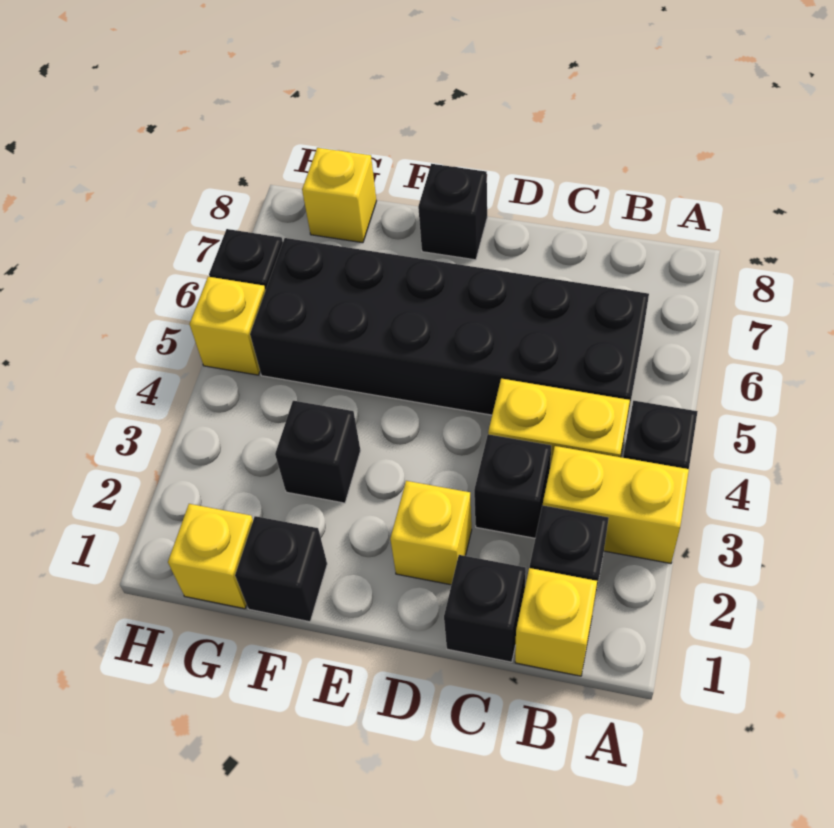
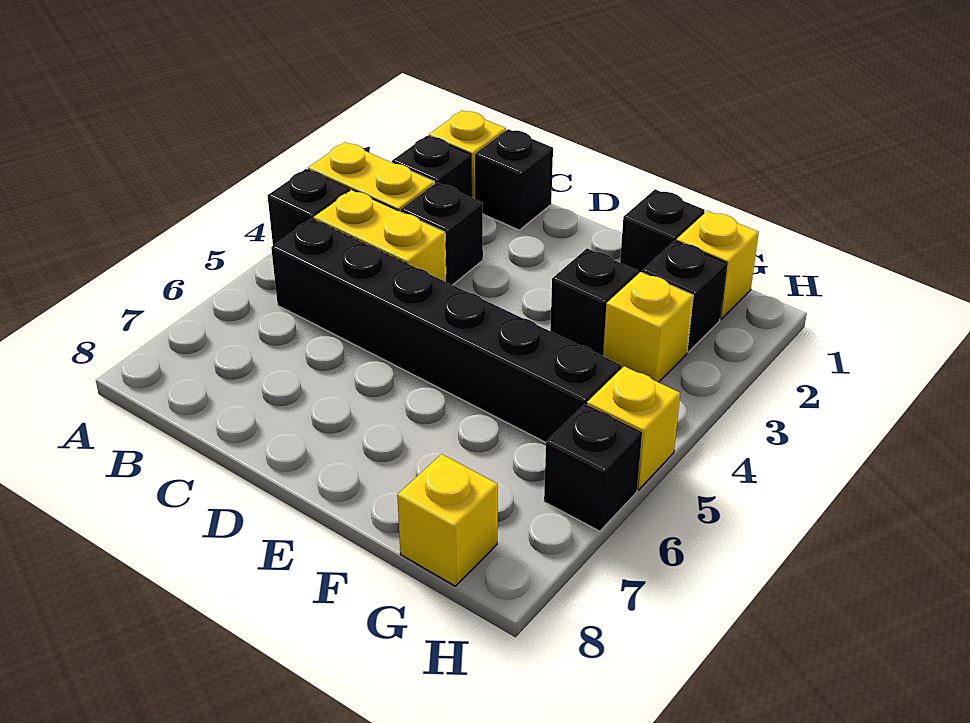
black brick B5:G6 level 1 -> black brick B5:G5 level 1
yellow brick D2 level 1 -> yellow brick G3 level 1
black brick E8 level 1 -> black brick G2 level 1

